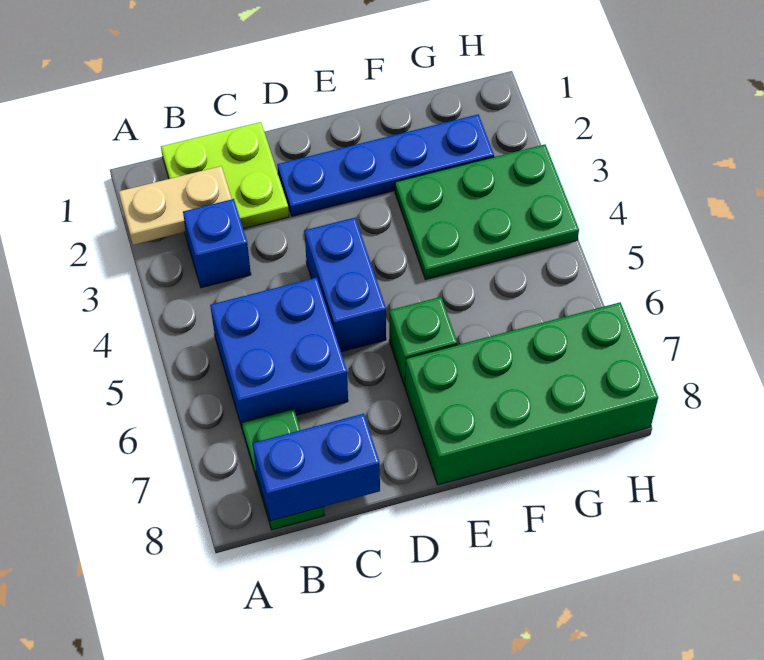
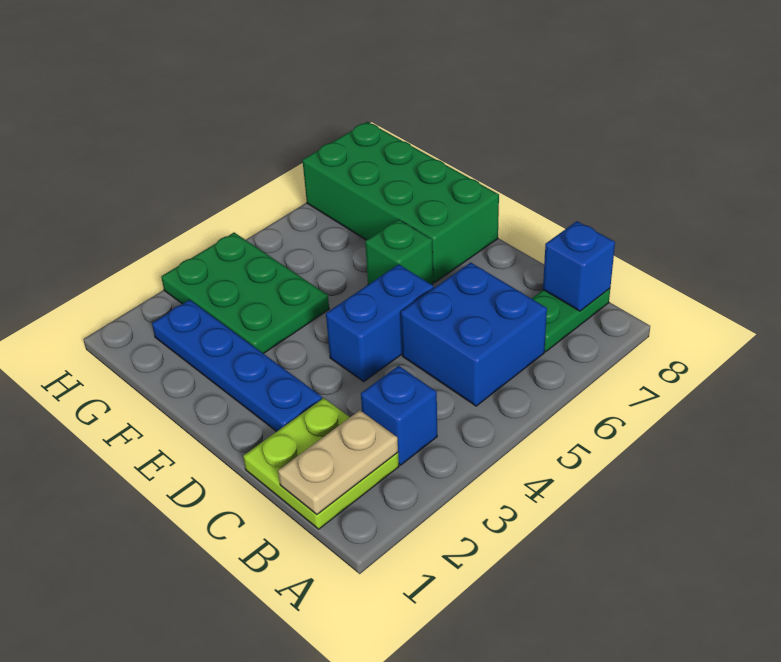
tan plate A2:B2 level 2 -> tan plate B1:B2 level 2
blue brick B8:C8 level 2 -> blue brick B8 level 2

